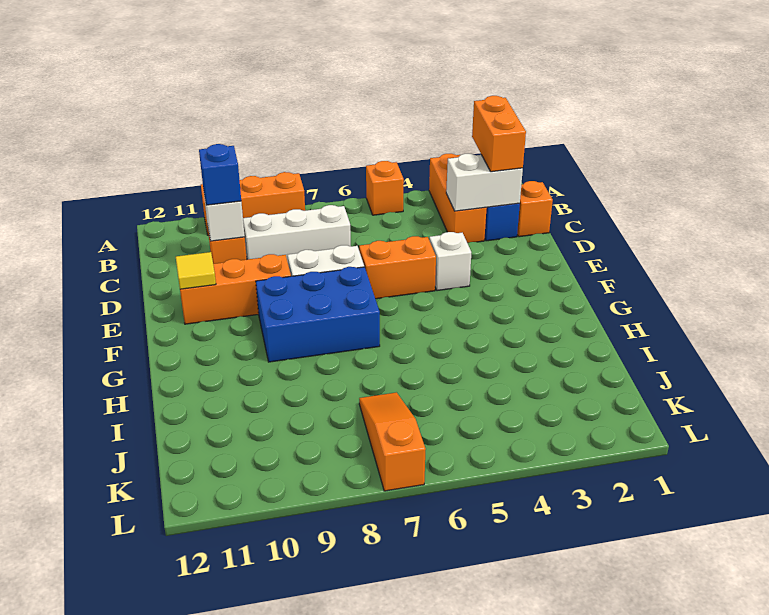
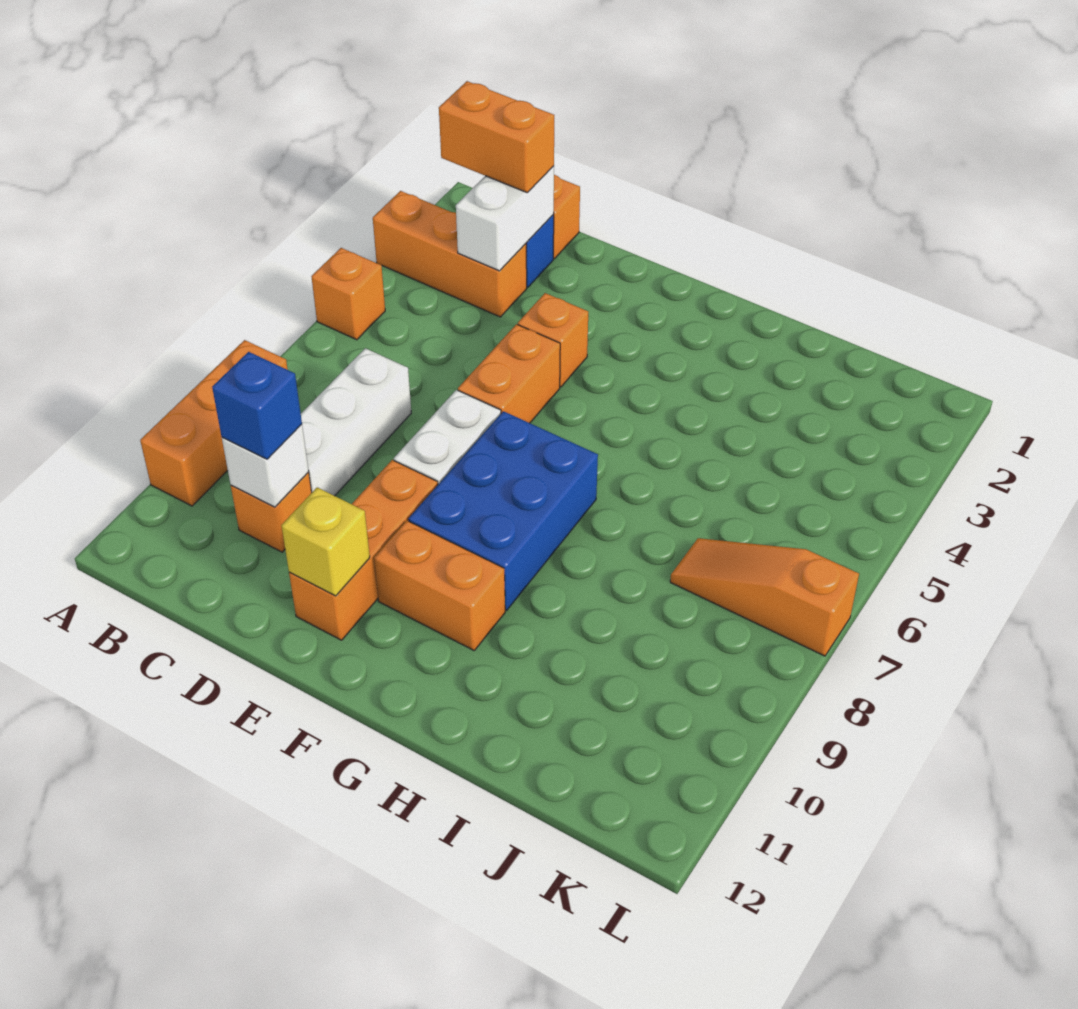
white brick E4 level 1 -> orange brick E4 level 1
yellow tile E11 level 2 -> yellow brick E11 level 2
none -> orange brick F10:G10 level 1

